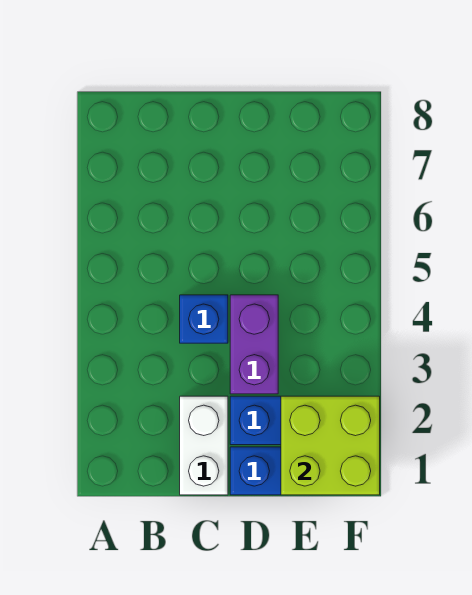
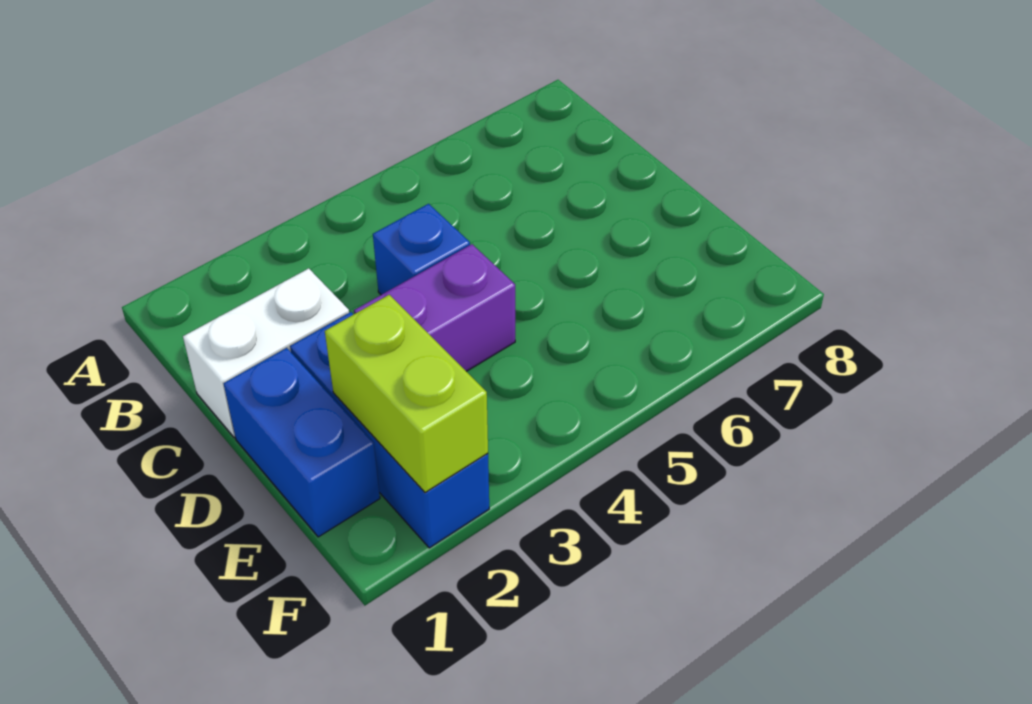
lime brick E1:F2 level 2 -> lime brick E2:F2 level 2

